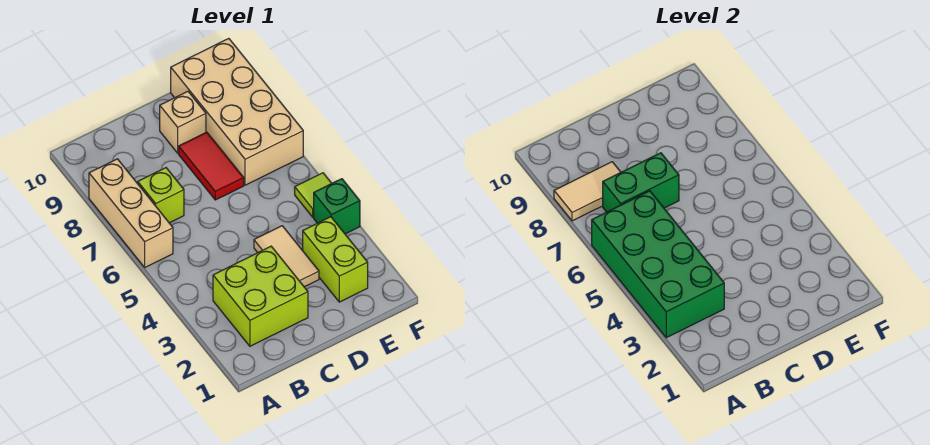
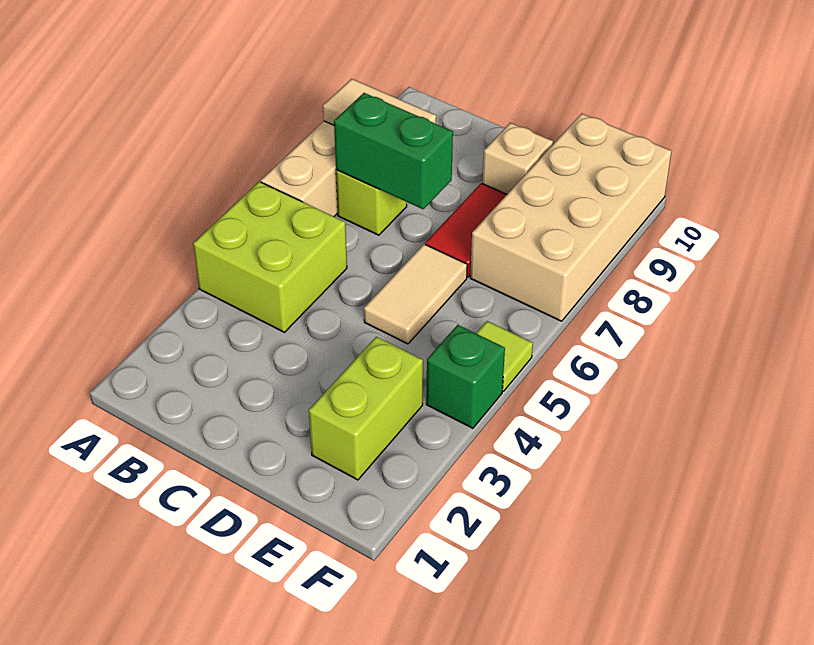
green brick A3:B6 level 2 -> none
lime brick B2:C3 level 1 -> lime brick A4:B5 level 1
tan tile D3:D4 level 1 -> tan tile D5:D6 level 1

